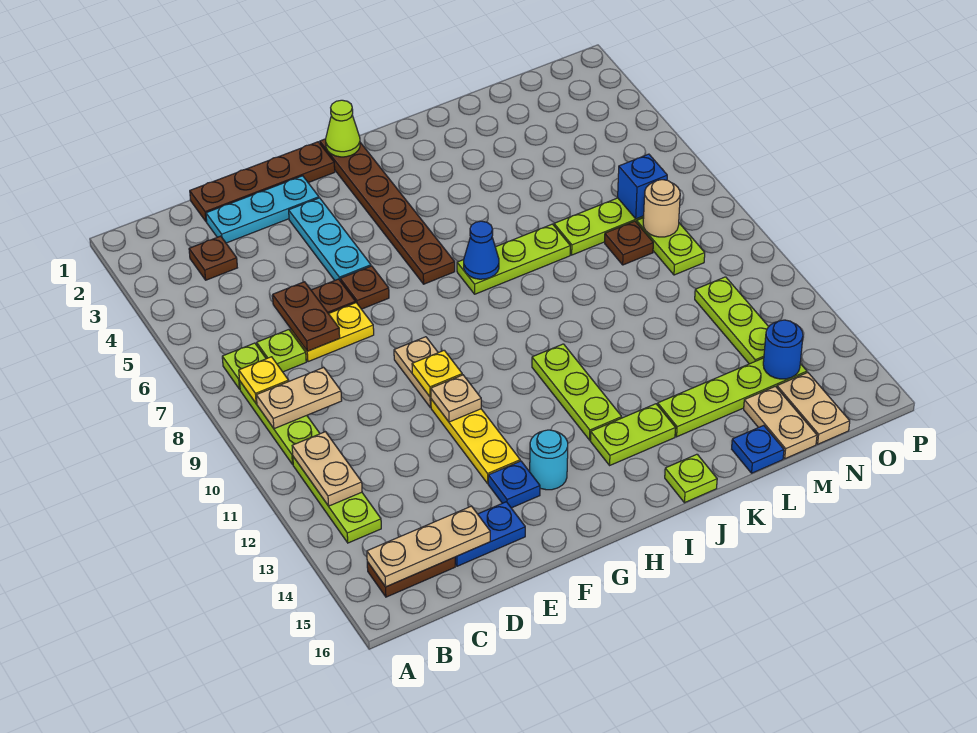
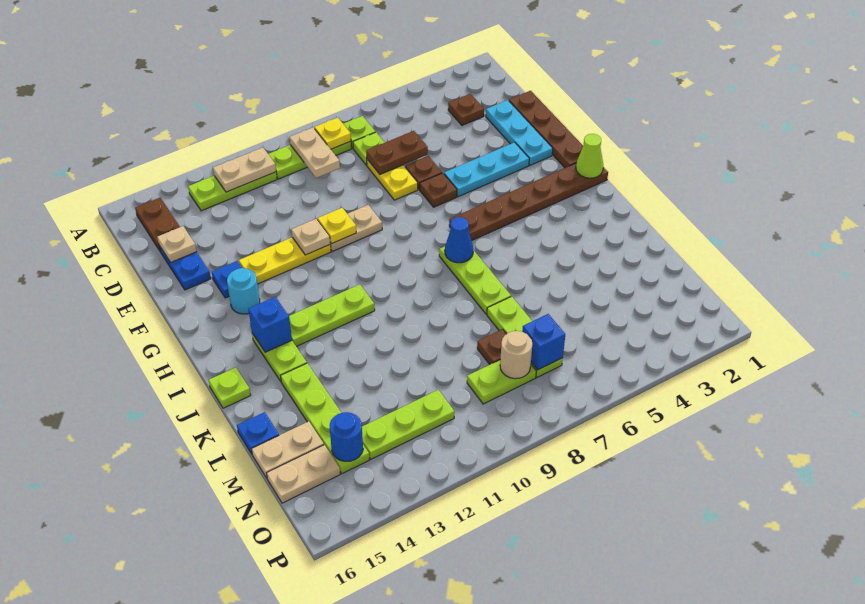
tan plate B15:D15 level 2 -> tan plate D15 level 2
none -> blue brick I14 level 2

